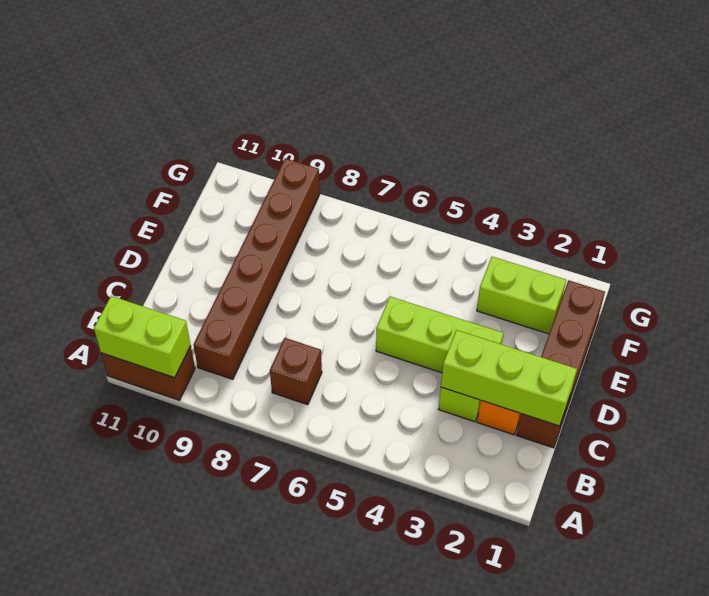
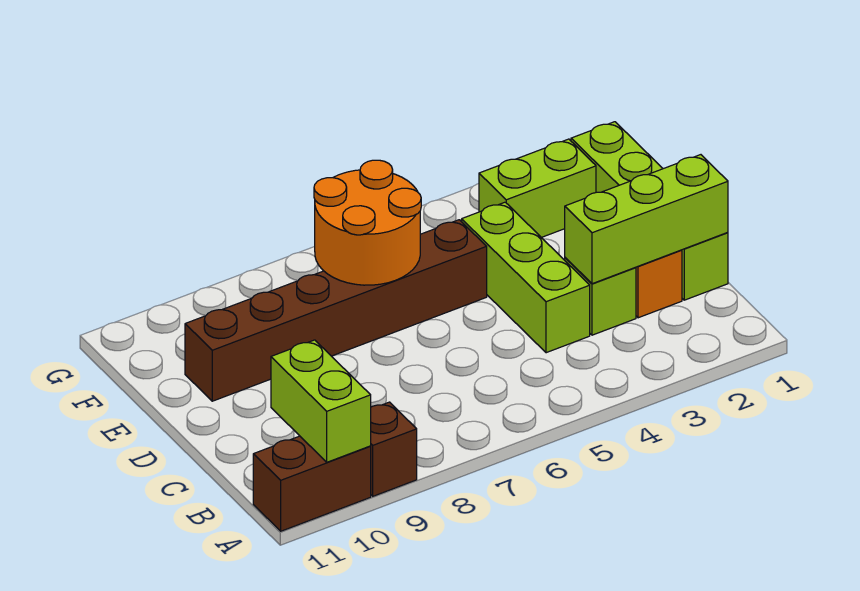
lime brick A10:A11 level 2 -> lime brick A10:B10 level 2
brown brick B7 level 1 -> brown brick A9 level 1
brown brick B9:G9 level 1 -> brown brick E5:E10 level 1
brown brick C1:F1 level 1 -> lime brick C1:F1 level 1
lime brick D3:D5 level 1 -> lime brick C4:E4 level 1
none -> orange round brick E6:F7 level 2

